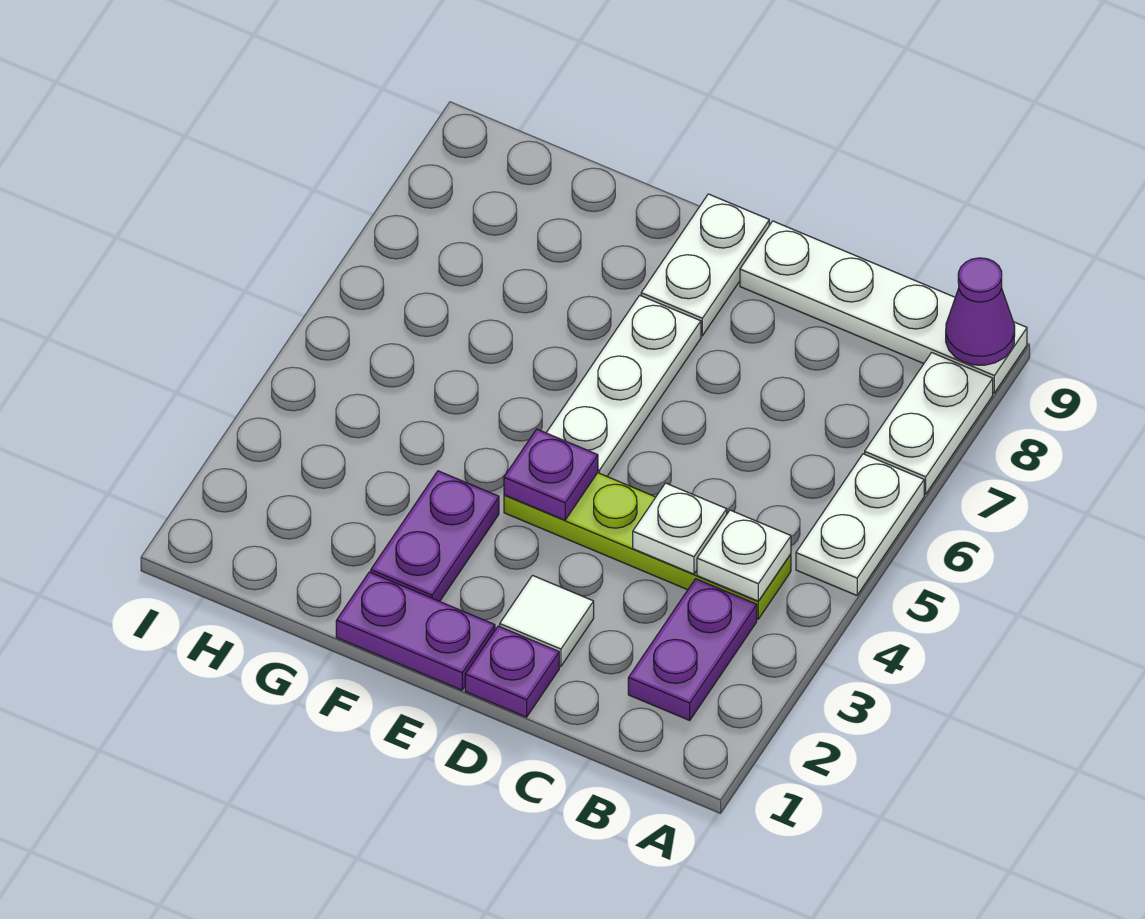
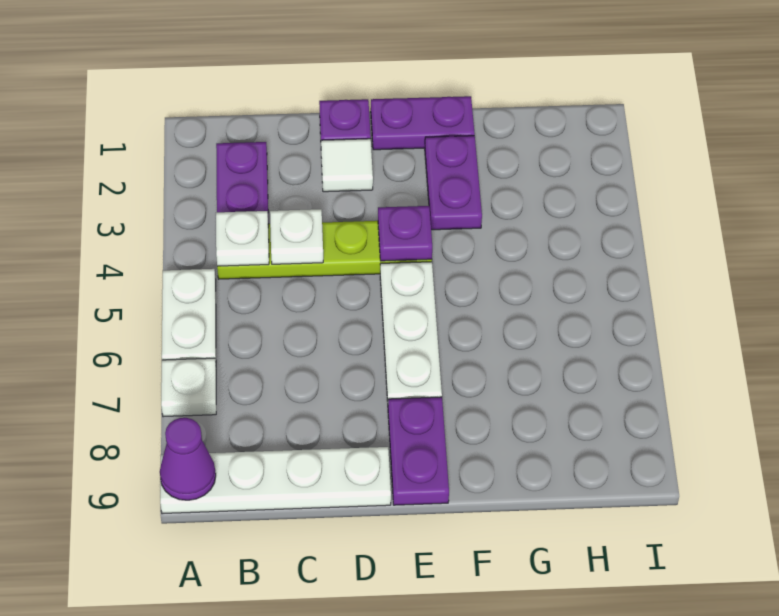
white plate A7:A8 level 1 -> white plate A7 level 1
white plate E8:E9 level 1 -> purple plate E8:E9 level 1

